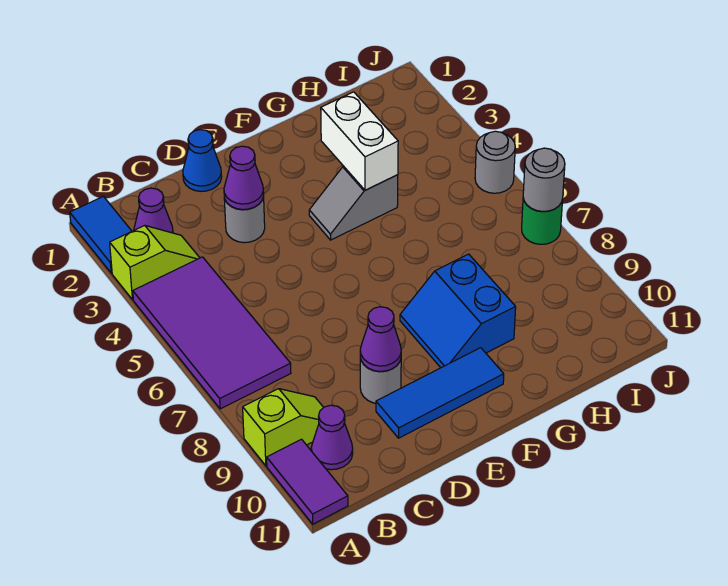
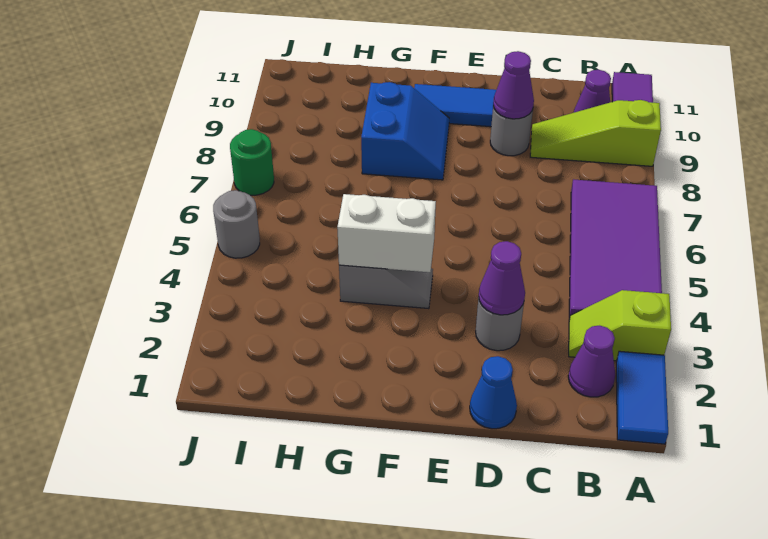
lime slope A9:B9 level 1 top A -> lime slope A9:C9 level 1 top A
white brick G3:G4 level 2 -> white brick F4:G4 level 2
grey round brick J7 level 2 -> none

